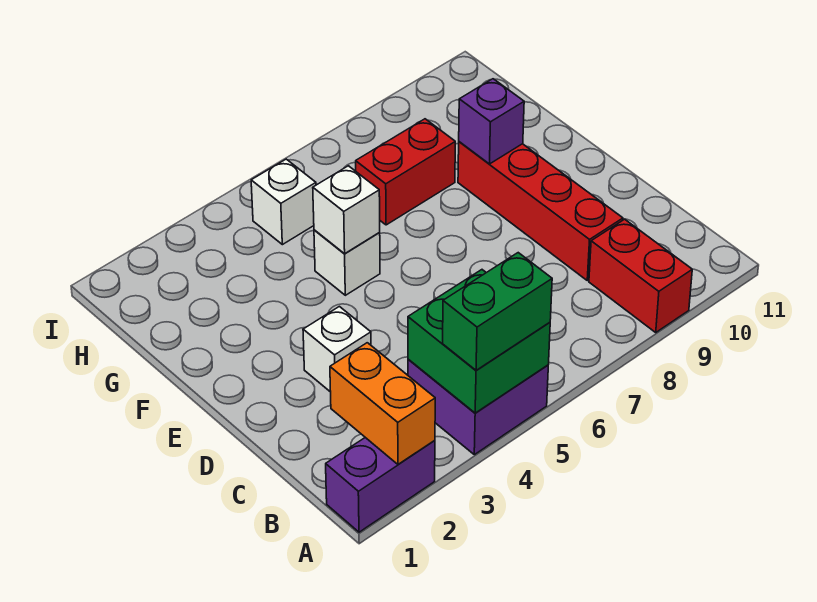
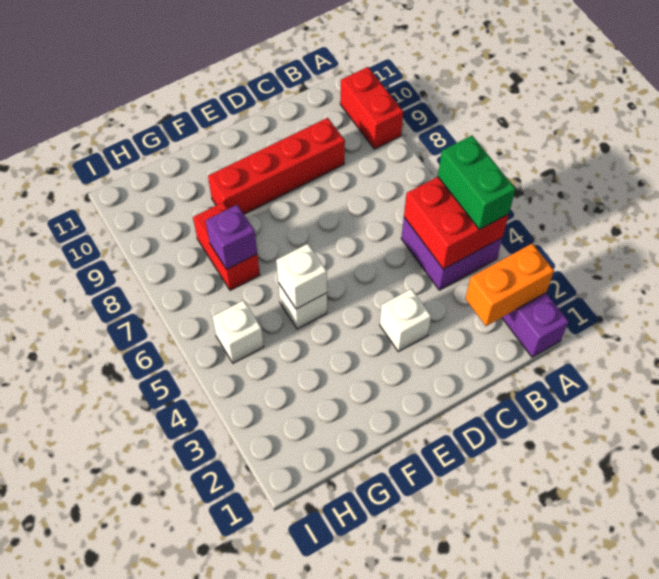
green brick A4:B5 level 2 -> red brick A4:B5 level 2
red brick A9:B9 level 1 -> red brick A9:A10 level 1
purple brick F9 level 2 -> purple brick G7 level 2

